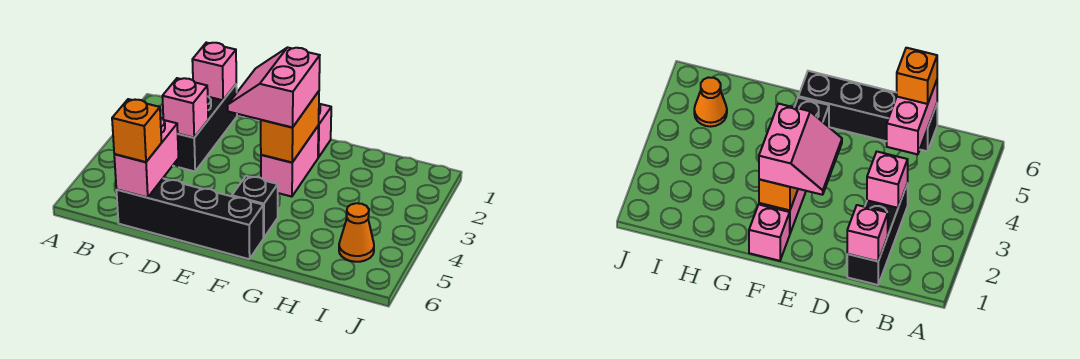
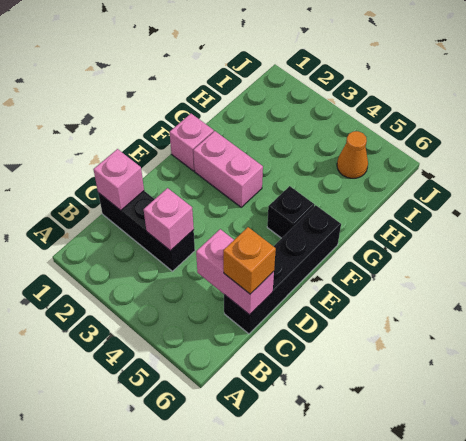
pink slope E2:F3 level 3 top F -> none
orange brick F2:F3 level 2 -> none

